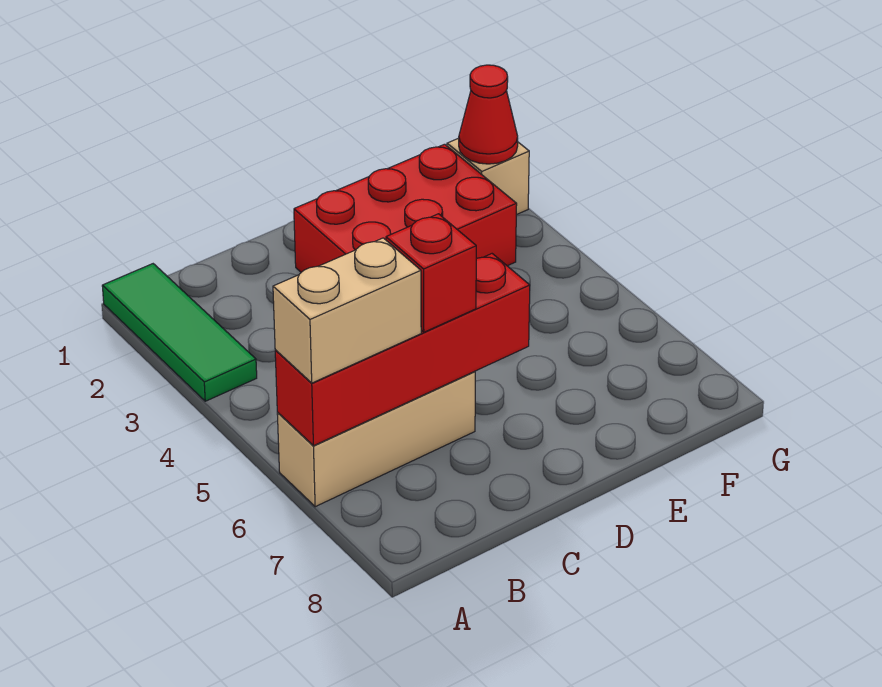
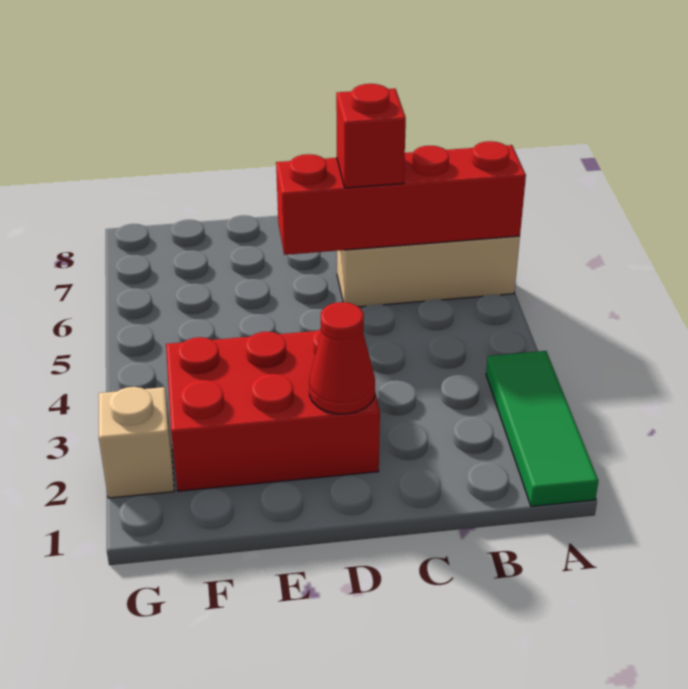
tan brick A6:B6 level 3 -> none
red cone G2 level 2 -> red cone D2 level 2

